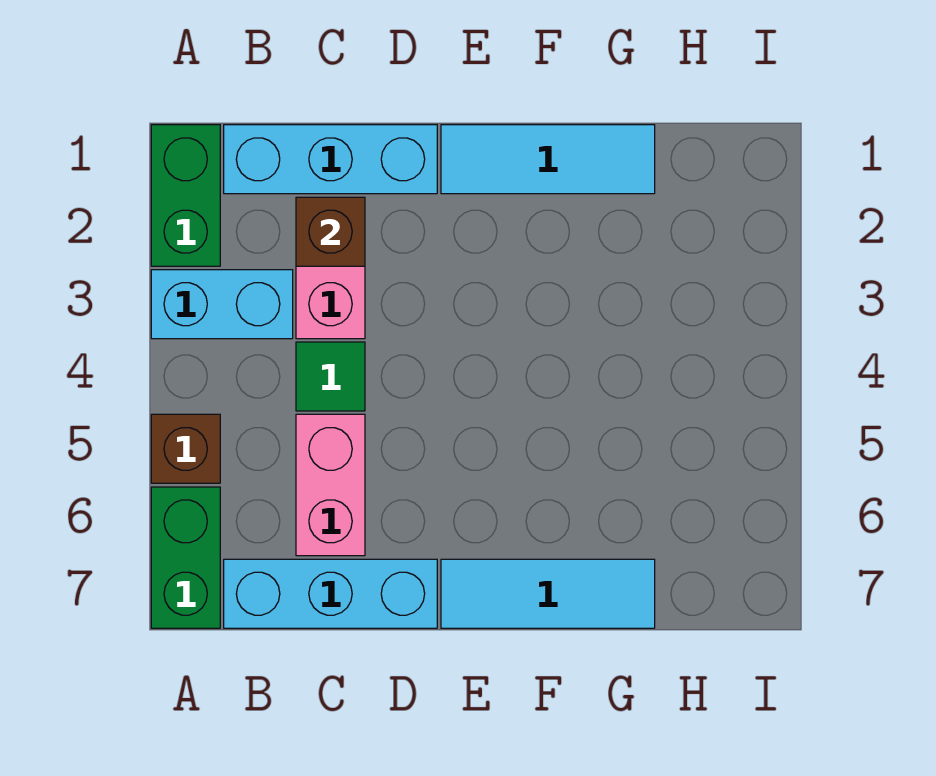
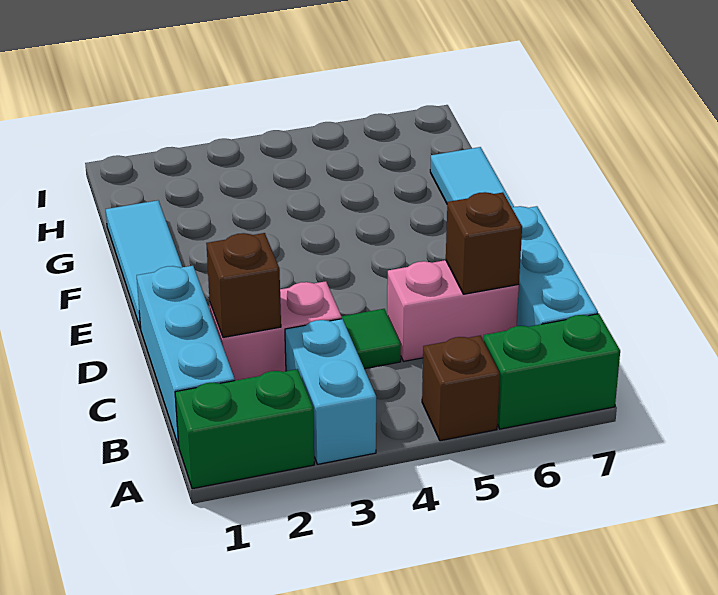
none -> brown brick C6 level 2

